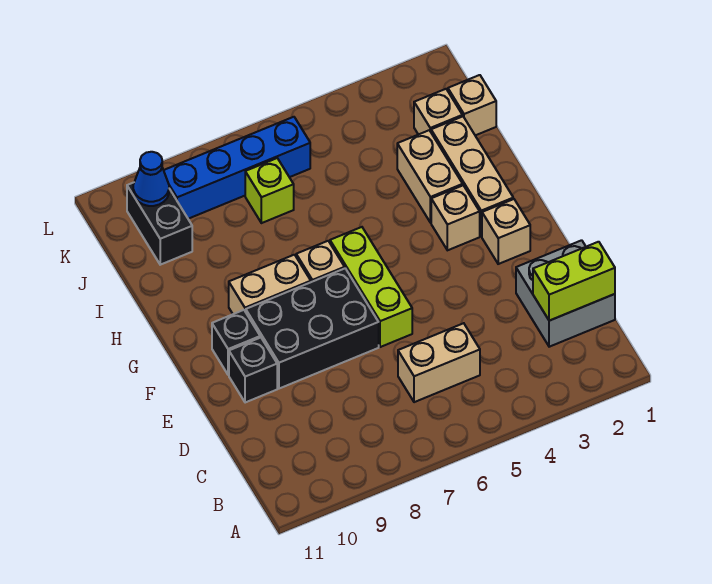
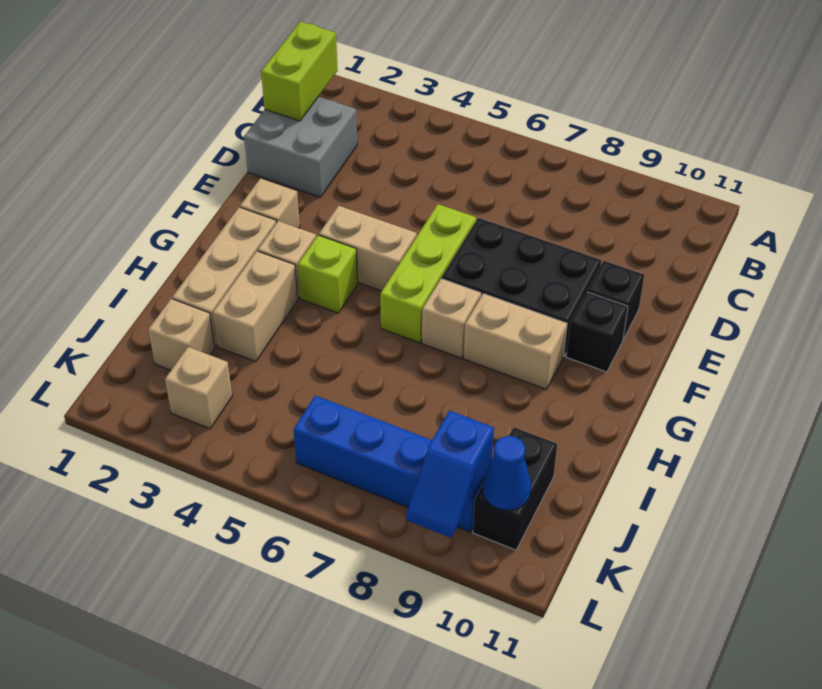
lime brick C1:C2 level 2 -> lime brick B1:C1 level 2
tan brick C5:C6 level 1 -> tan brick F4:F5 level 1
tan brick J1 level 1 -> tan brick K3 level 1
lime brick J7 level 1 -> lime brick G4 level 1
none -> blue slope K9:L9 level 2 top K

